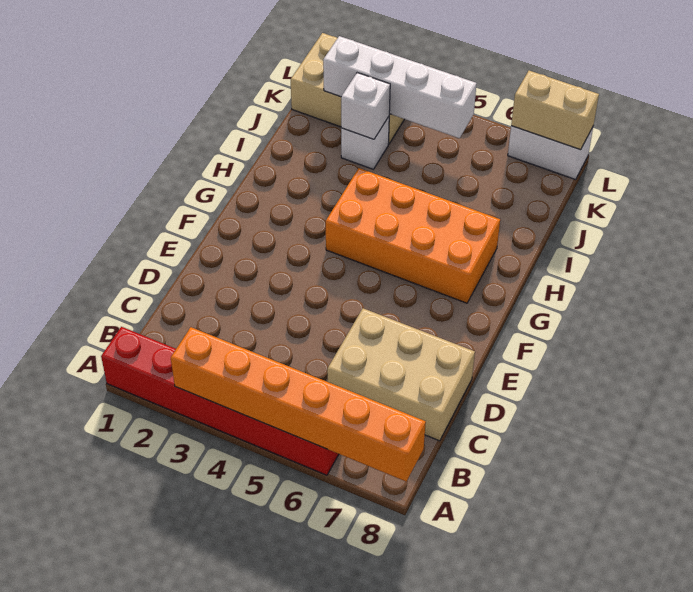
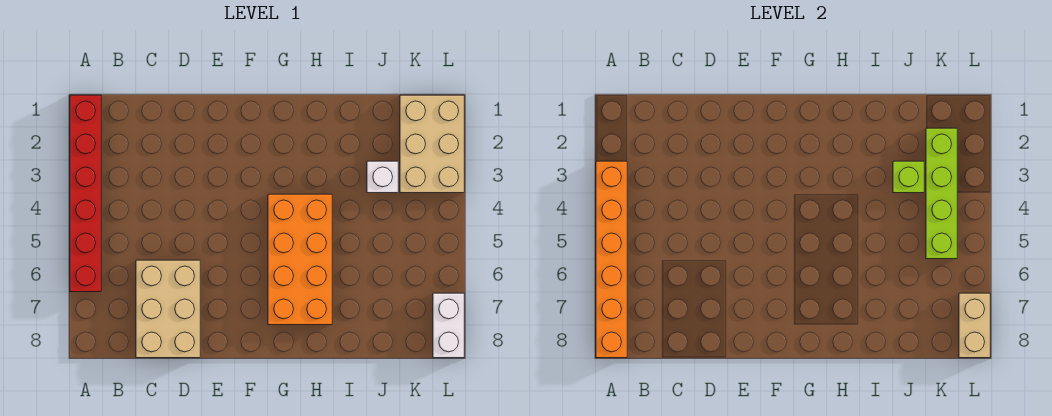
white brick J3 level 2 -> lime brick J3 level 2
white brick K2:K5 level 2 -> lime brick K2:K5 level 2

